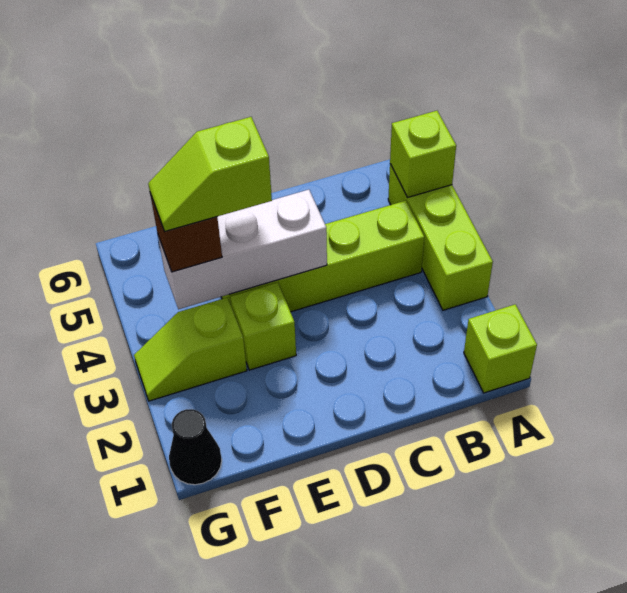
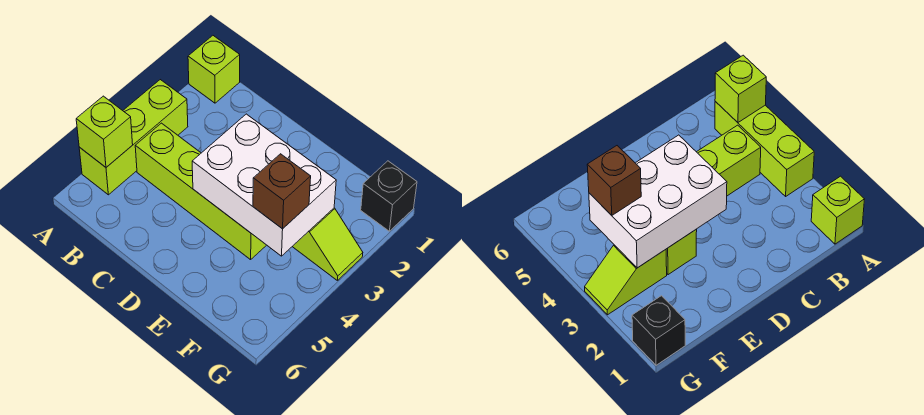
white brick D4:F4 level 2 -> white brick D3:F4 level 2
lime slope E4:F4 level 4 top E -> none
black cone G1 level 1 -> black brick G1 level 1

